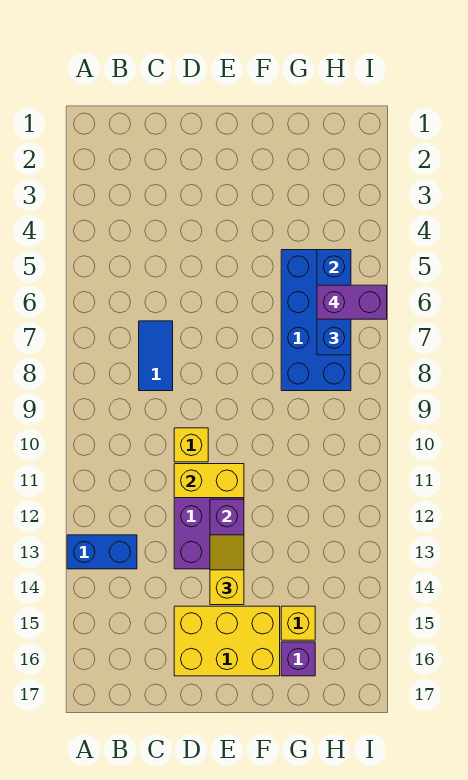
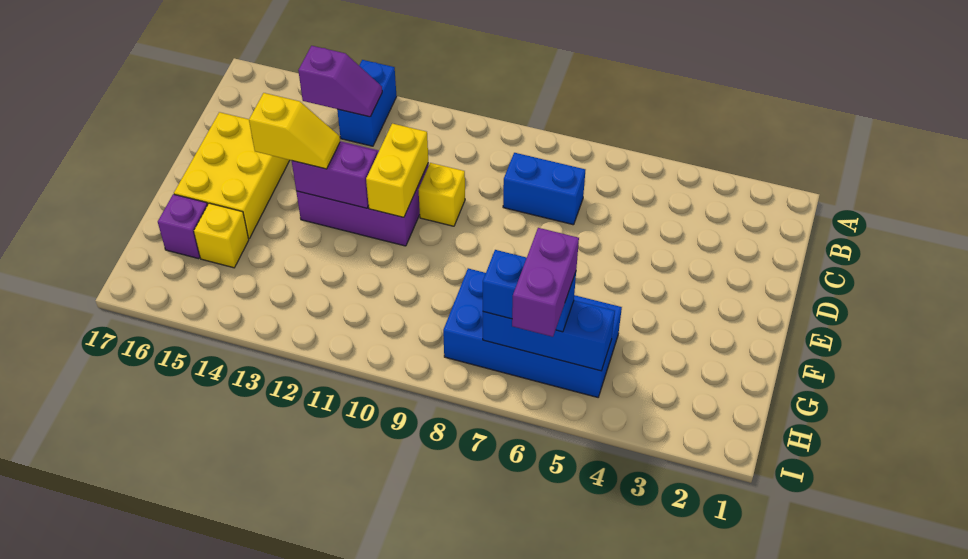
none -> purple slope B13:B14 level 2 top 14
blue tile C7:C8 level 1 -> blue brick C7:C8 level 1

